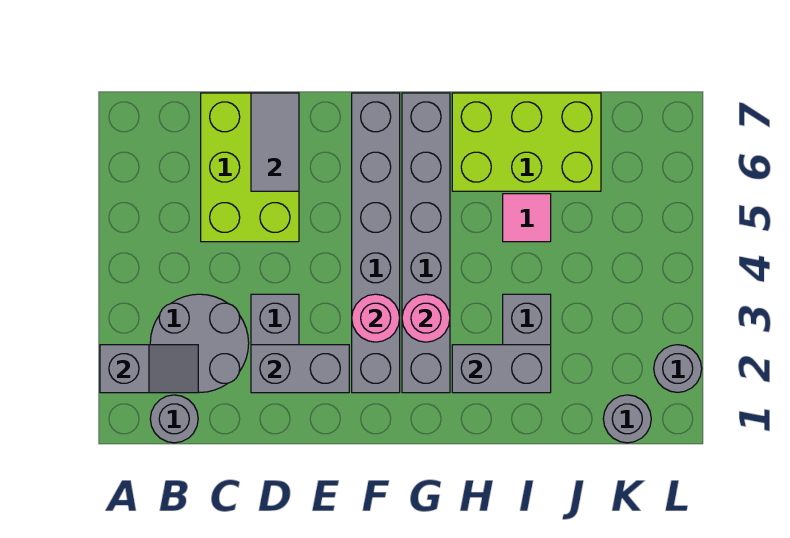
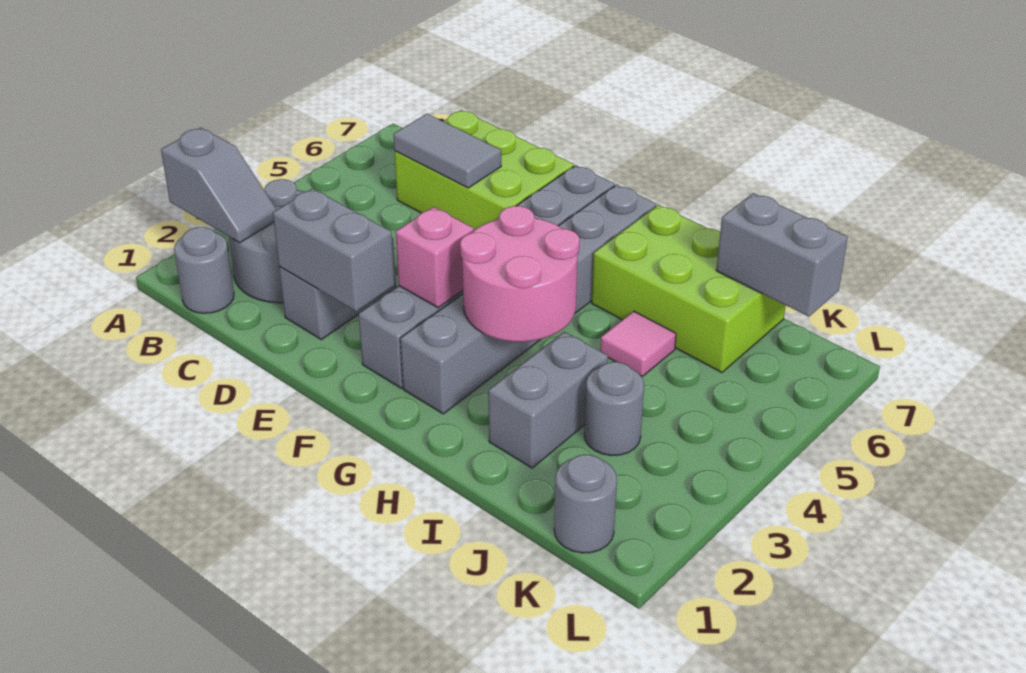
lime brick C5:D7 level 1 -> lime brick C6:E7 level 1
grey tile D6:D7 level 2 -> grey tile C6:D6 level 2
pink round brick F3 level 2 -> pink brick F3 level 2
pink round brick G3 level 2 -> pink round brick G3:H4 level 2
grey brick H2:I2 level 2 -> grey brick J7:K7 level 2
grey round brick L2 level 1 -> grey round brick J3 level 1

